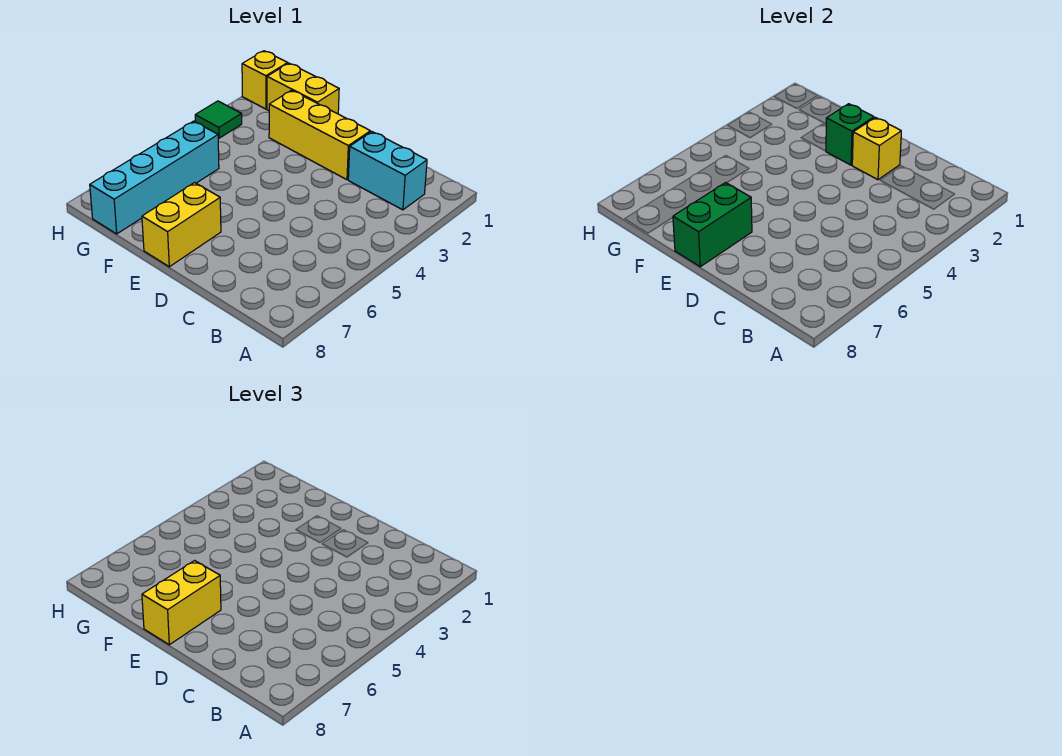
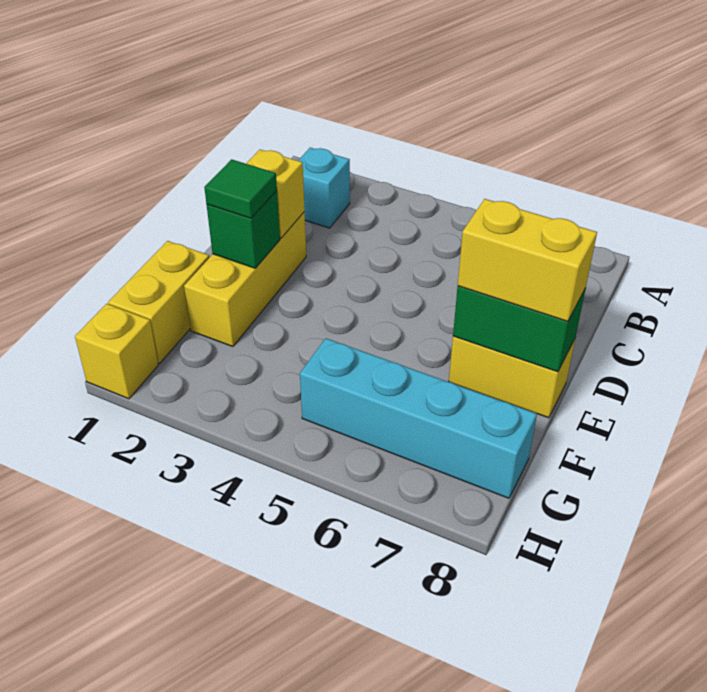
cyan brick B2:C2 level 1 -> cyan brick B2 level 1
green tile H3 level 1 -> green tile E2 level 3

